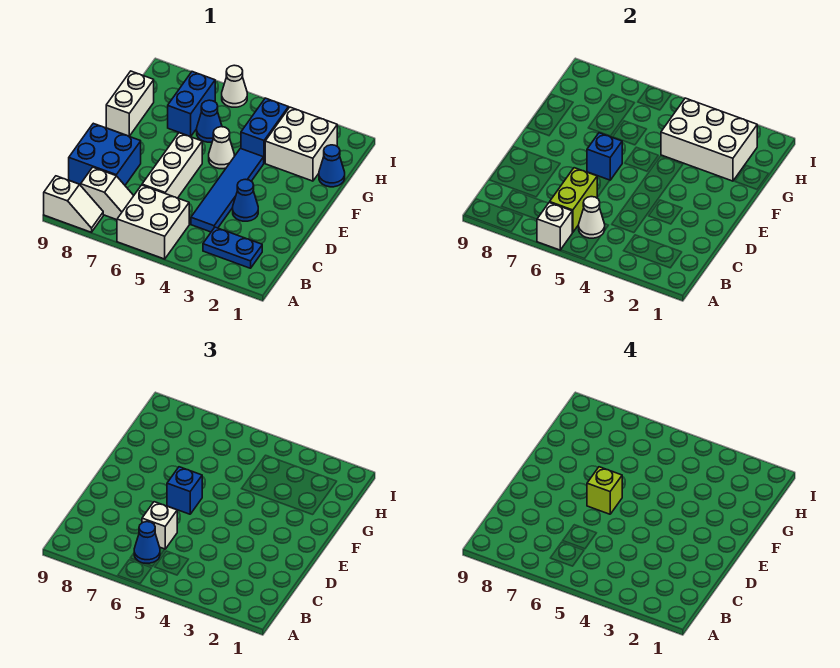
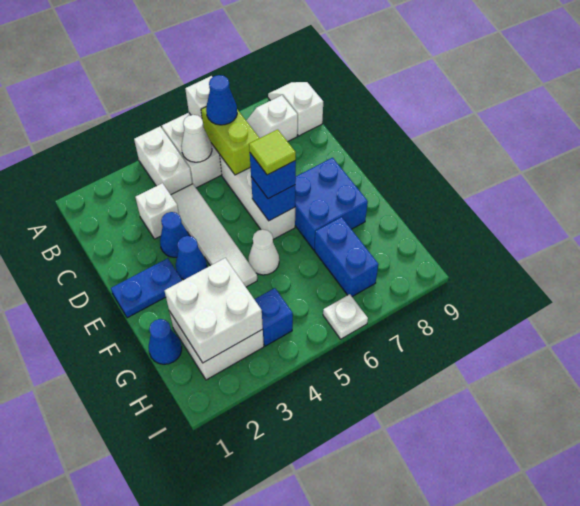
white slope A8:A9 level 1 top 9 -> white slope A9:B9 level 1 top B
blue plate B2:B3 level 1 -> blue plate E1:E2 level 1
blue tile C4:F4 level 1 -> white tile C4:F4 level 1
white brick C6 level 3 -> white brick C3 level 1
blue brick C8:D9 level 1 -> blue brick E7:F8 level 1
lime brick E6 level 4 -> lime tile E6 level 4
white brick F9:G9 level 1 -> white brick A4:B4 level 1
white brick G2:H4 level 2 -> white brick G2:H3 level 2
blue brick G4:H4 level 1 -> blue brick H4 level 1
blue cone G6 level 1 -> blue cone E3 level 1
white cone I6 level 1 -> white plate I6 level 1

